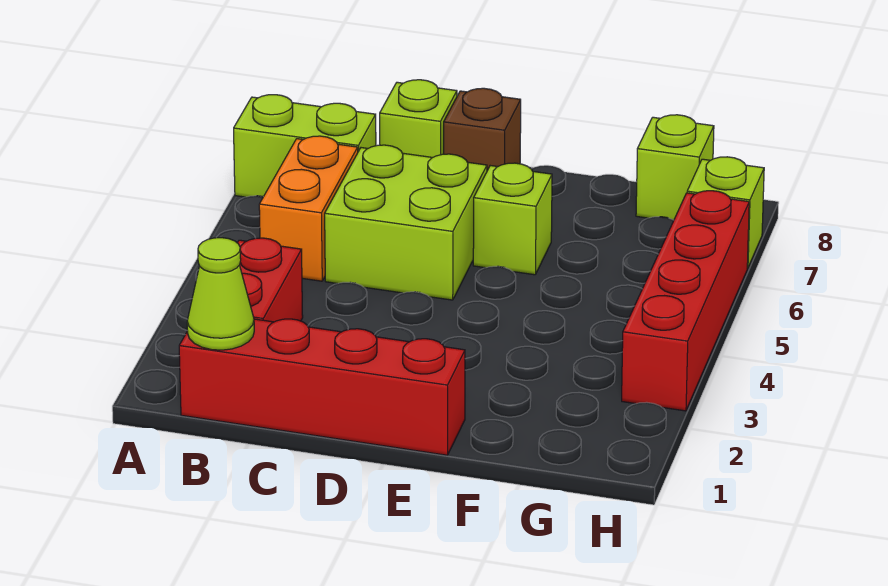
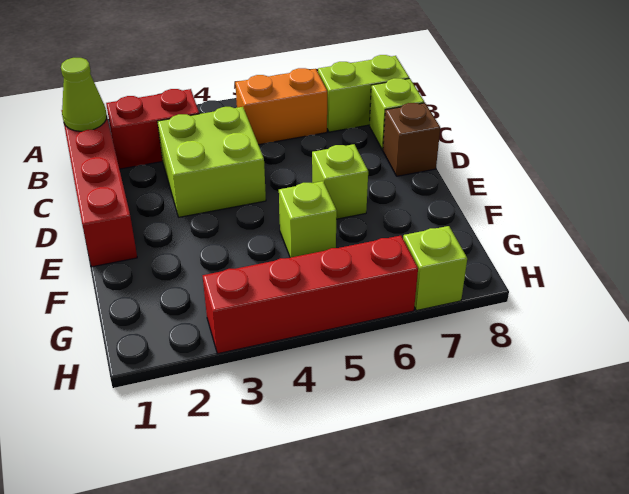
lime brick A7:B7 level 1 -> lime brick B7:B8 level 1
lime brick C5:D6 level 1 -> lime brick C3:D4 level 1
lime brick G8 level 1 -> lime brick F5 level 1

